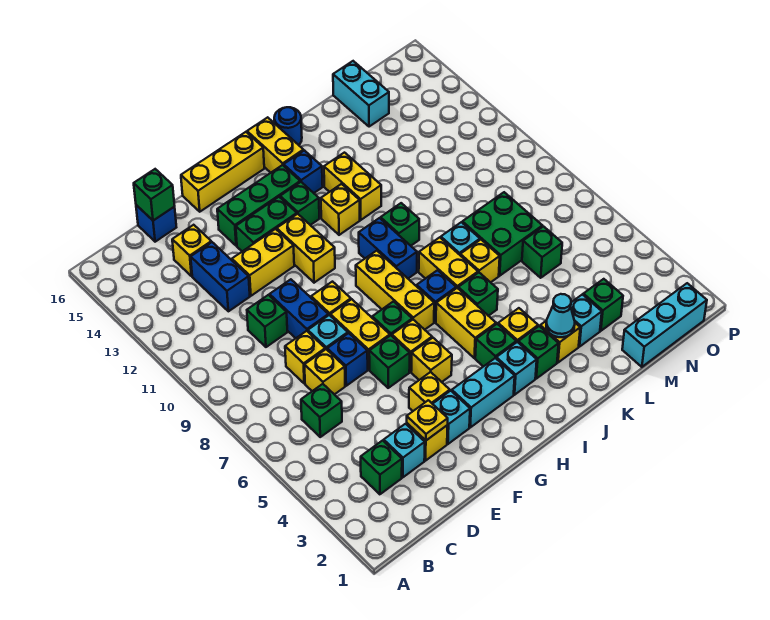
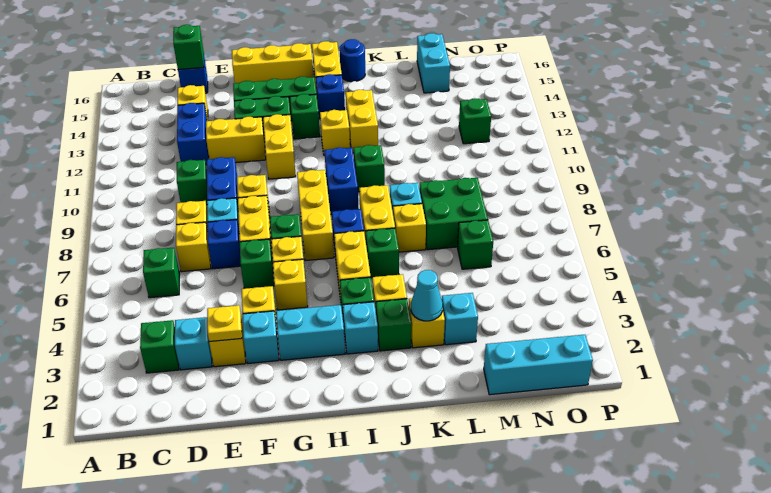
green brick M3 level 1 -> green brick N12 level 1

